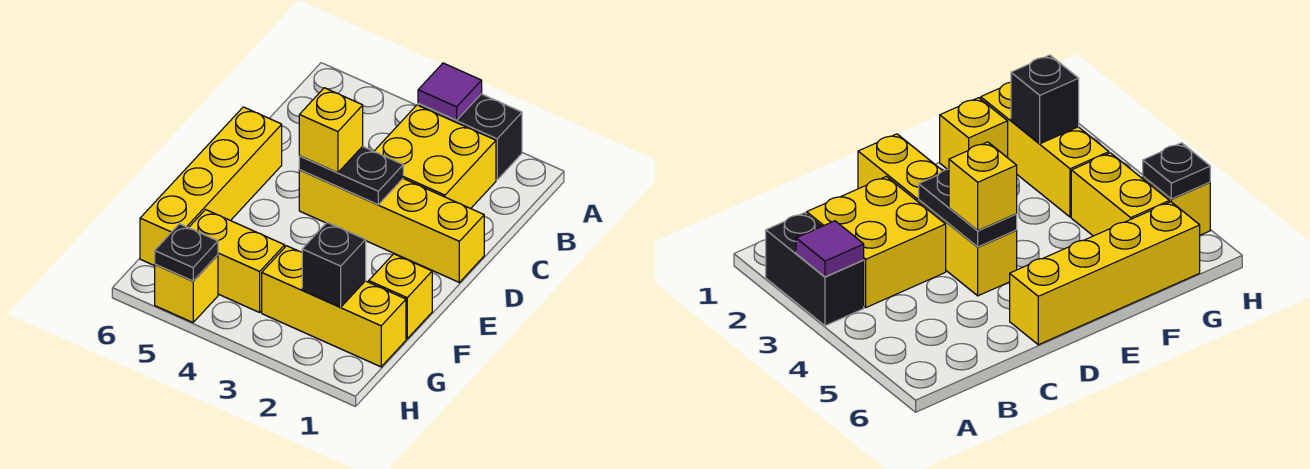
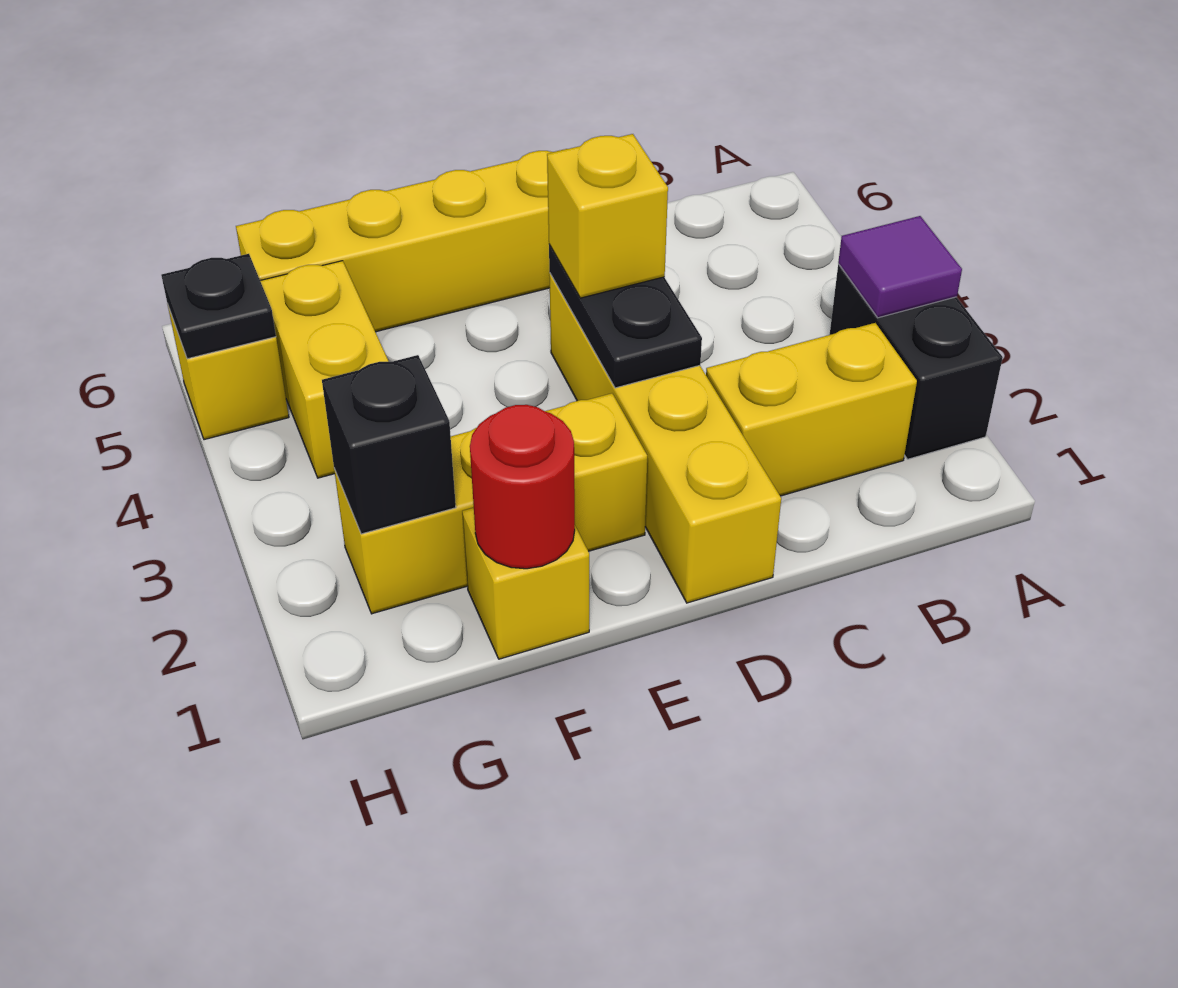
yellow brick B2:C3 level 1 -> yellow brick B2:C2 level 1
none -> red round brick F1 level 2
yellow brick G1:G3 level 1 -> yellow brick E2:G2 level 1

